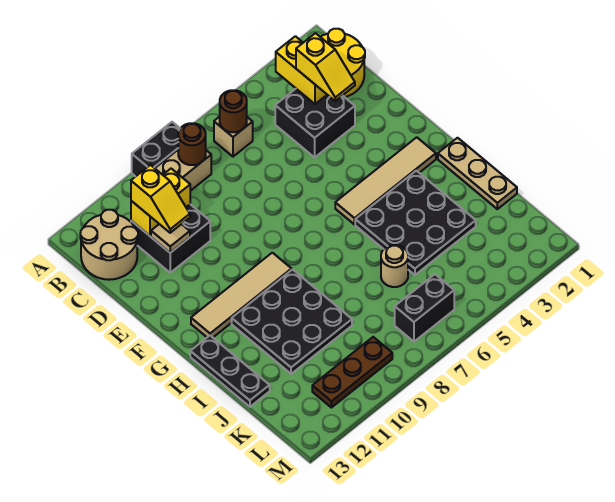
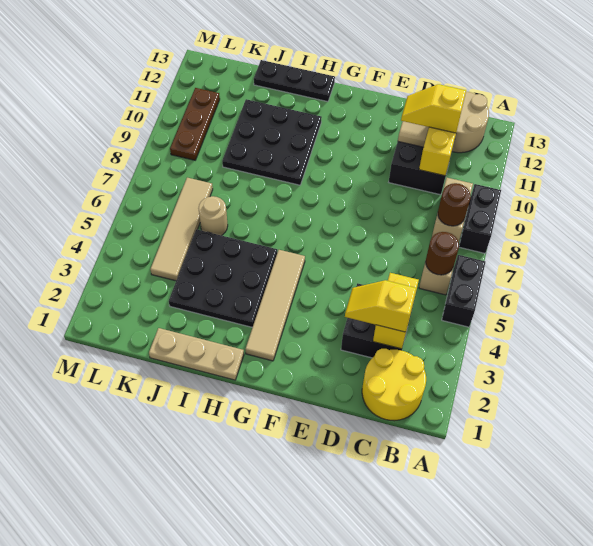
yellow brick B3:C3 level 2 -> yellow brick C3:C4 level 2
tan tile G9:G12 level 1 -> tan tile K4:K7 level 1
black brick L6:L7 level 1 -> black brick A5:A6 level 1

